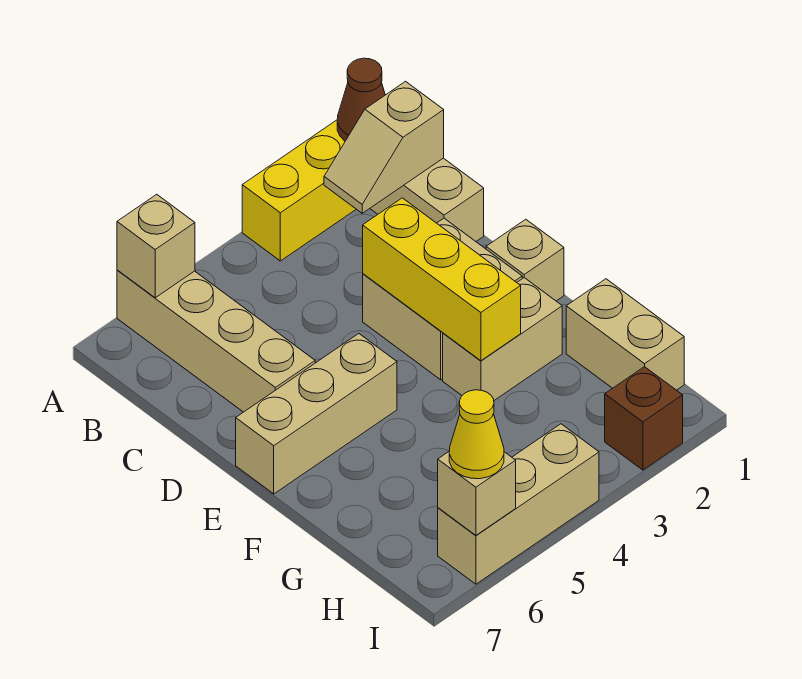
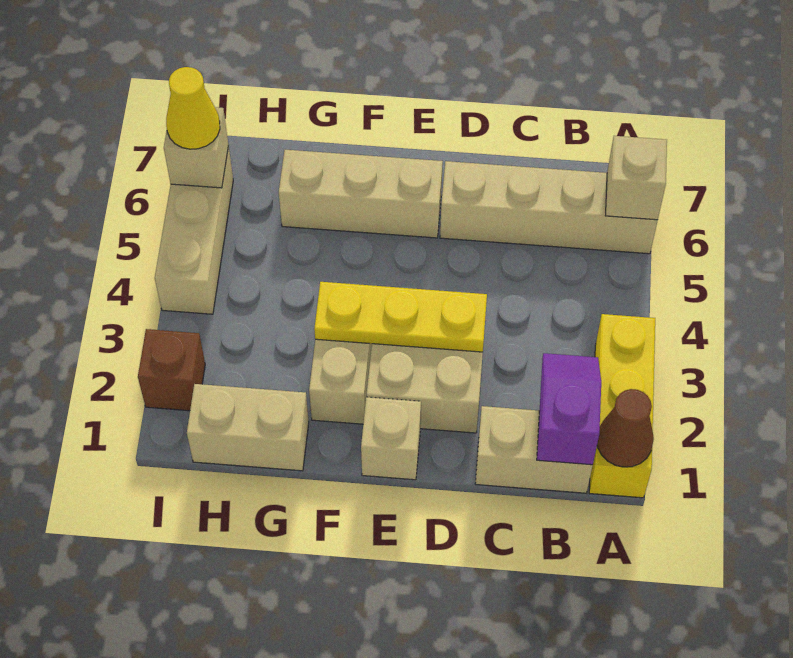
tan slope B1:B2 level 2 top 1 -> purple slope B1:B2 level 2 top 1
yellow brick D3:F3 level 2 -> yellow plate D3:F3 level 2
tan brick E5:E7 level 1 -> tan brick E6:G6 level 1

